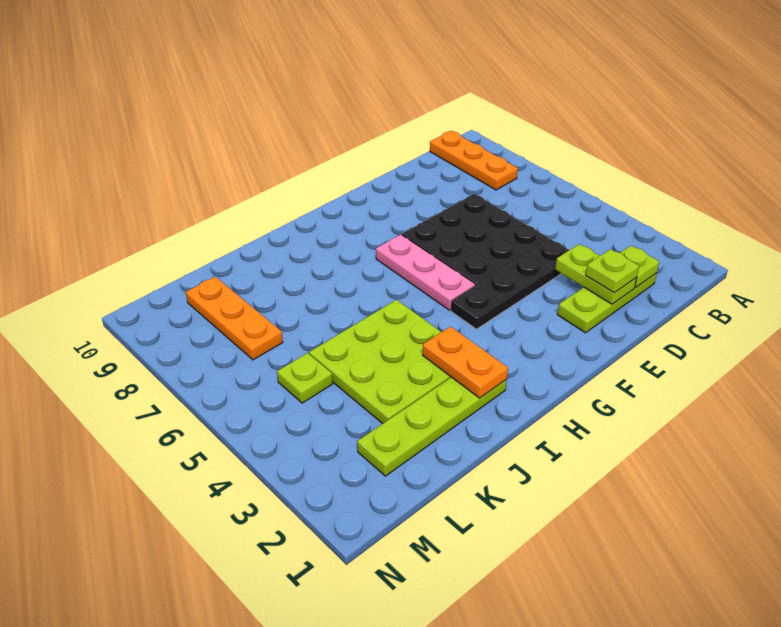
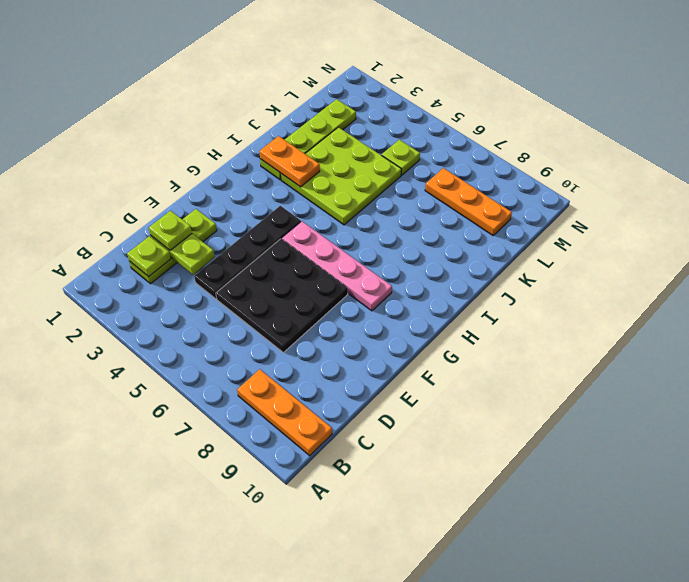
pink plate G5:G7 level 1 -> pink plate G5:G8 level 1

